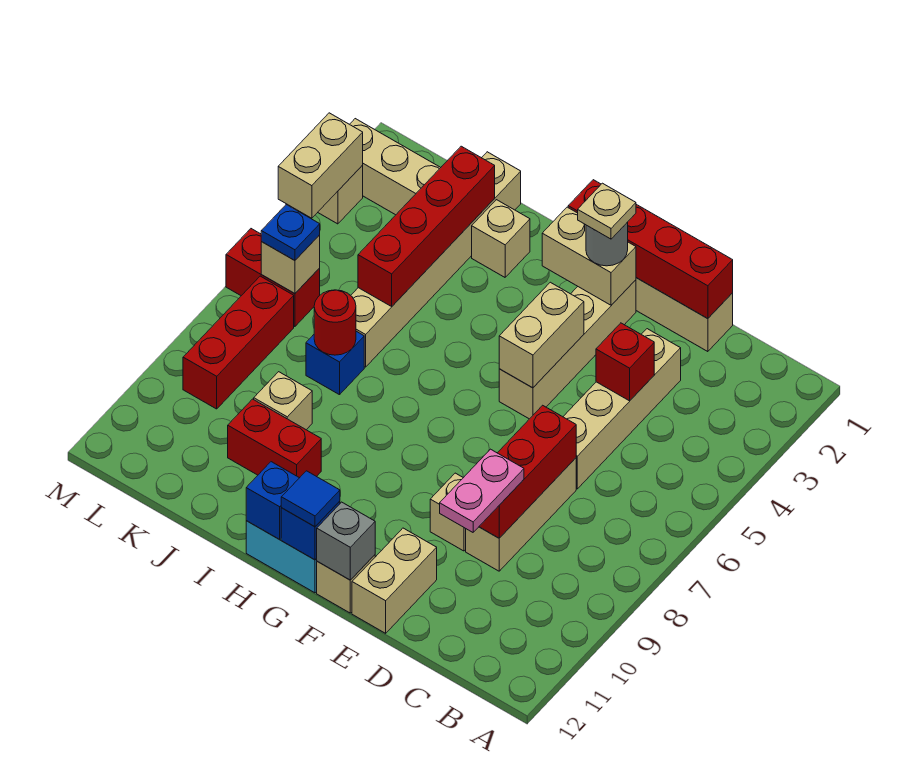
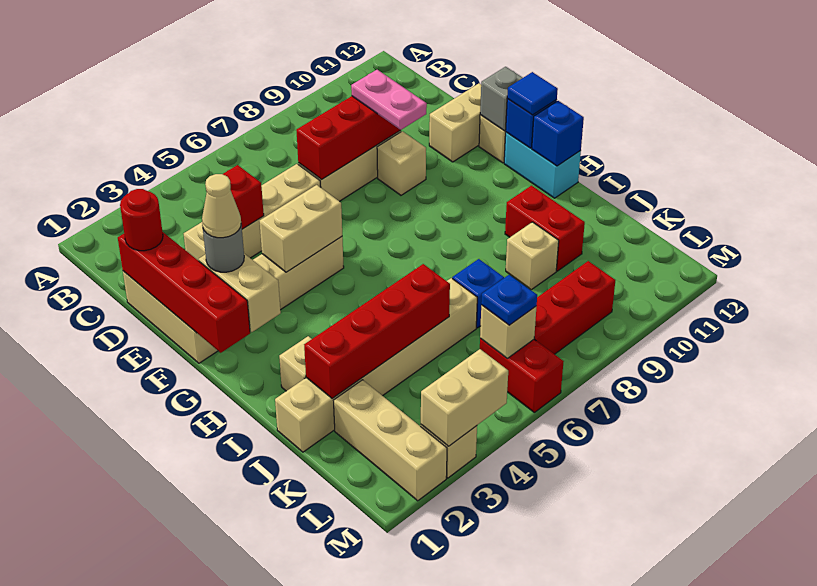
pink plate D9:D10 level 3 -> pink plate D9:E9 level 3
tan plate F2 level 4 -> tan cone F2 level 4
red round brick J7 level 2 -> red round brick D1 level 3

